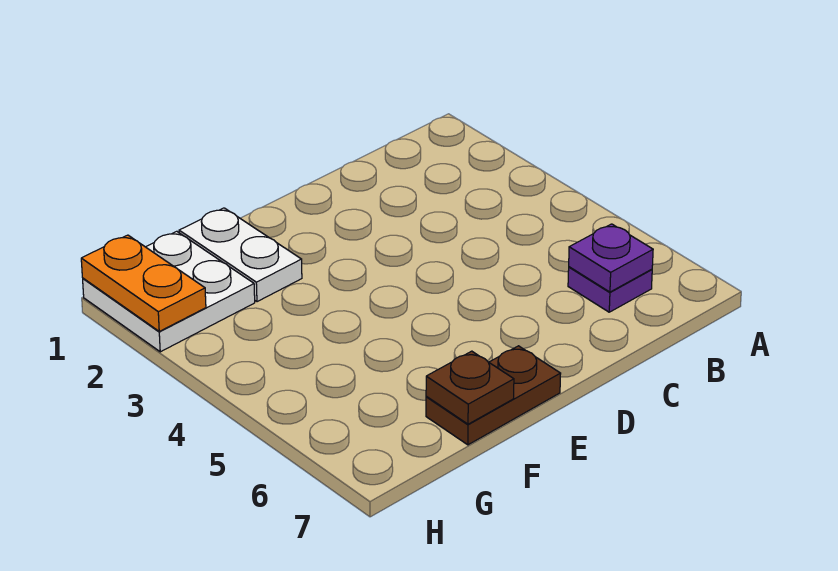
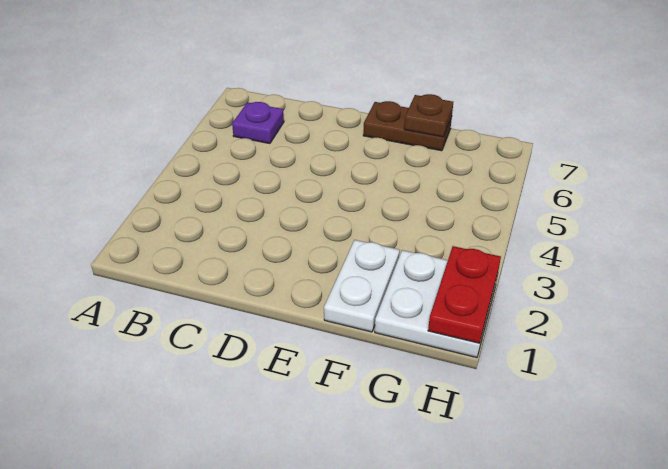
purple plate B6 level 2 -> none
orange plate H1:H2 level 2 -> red plate H1:H2 level 2

